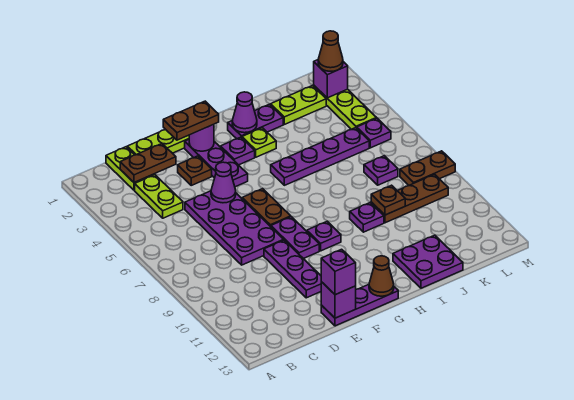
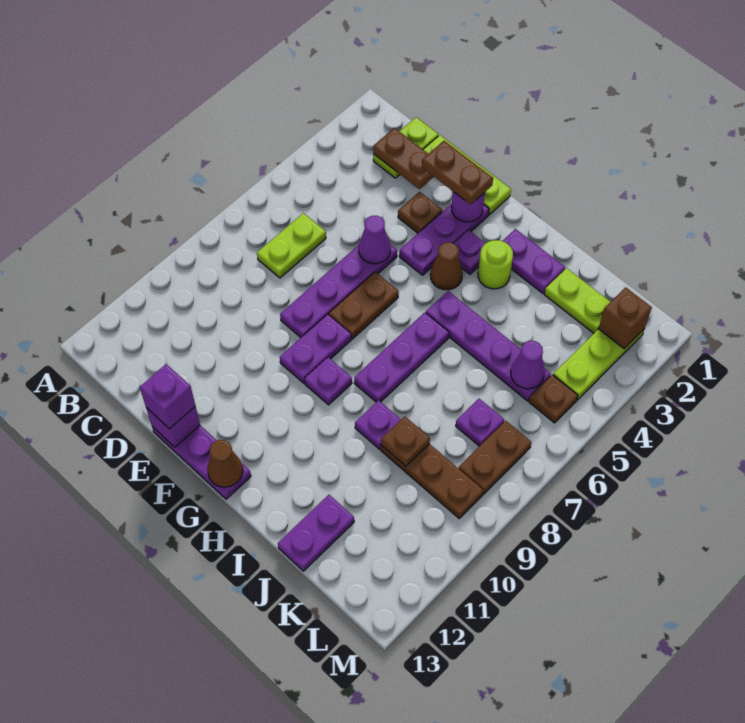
lime plate C3:C4 level 1 -> lime plate C6:C7 level 1
purple plate D5:E8 level 1 -> purple plate E5:E8 level 1
purple plate E9:E11 level 1 -> purple plate H6:H8 level 1
purple cone H2 level 2 -> purple cone K5 level 2
lime plate H3 level 1 -> lime round brick H3 level 1
purple plate I12:J13 level 1 -> purple plate J12:J13 level 1
purple brick L2 level 2 -> brown brick L2 level 2
brown cone L2 level 3 -> brown cone G4 level 1
purple plate L5 level 1 -> brown plate L5 level 1
brown plate L8:M8 level 1 -> brown plate L7:L8 level 1

